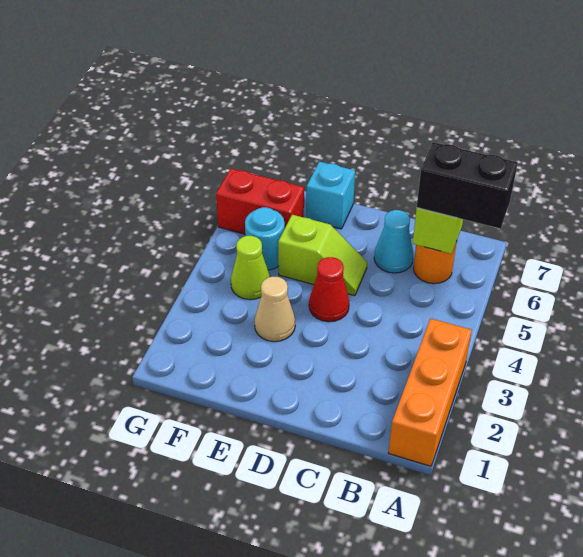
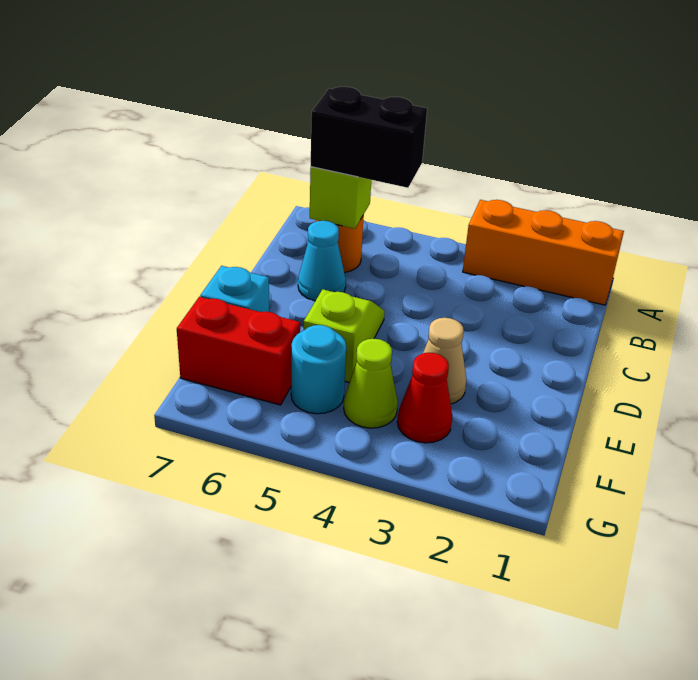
black brick A6:B6 level 3 -> black brick B5:B6 level 3
red cone D4 level 1 -> red cone F3 level 1
red brick F6:G6 level 1 -> red brick F6:F7 level 1

